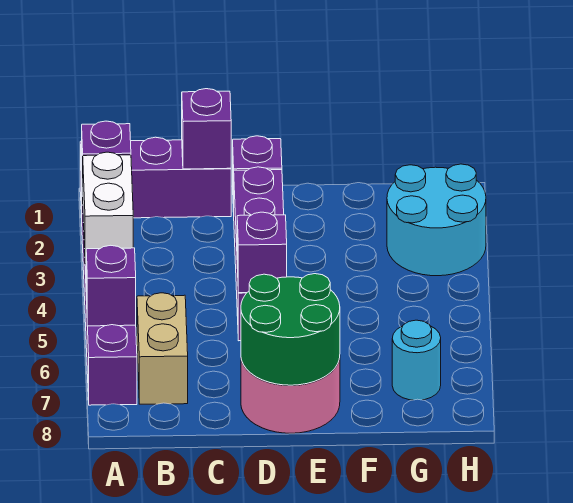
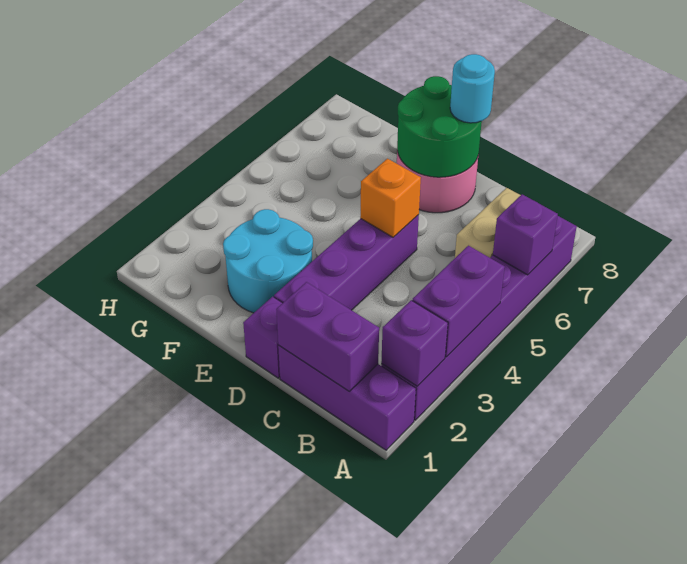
white brick A3:A4 level 2 -> purple brick A3:A4 level 2
purple brick C1 level 2 -> purple brick B1:C1 level 2
purple brick D5 level 2 -> orange brick D5 level 2
cyan round brick G2:H3 level 1 -> cyan round brick E2:F3 level 1
cyan round brick G7 level 1 -> cyan round brick D8 level 3

